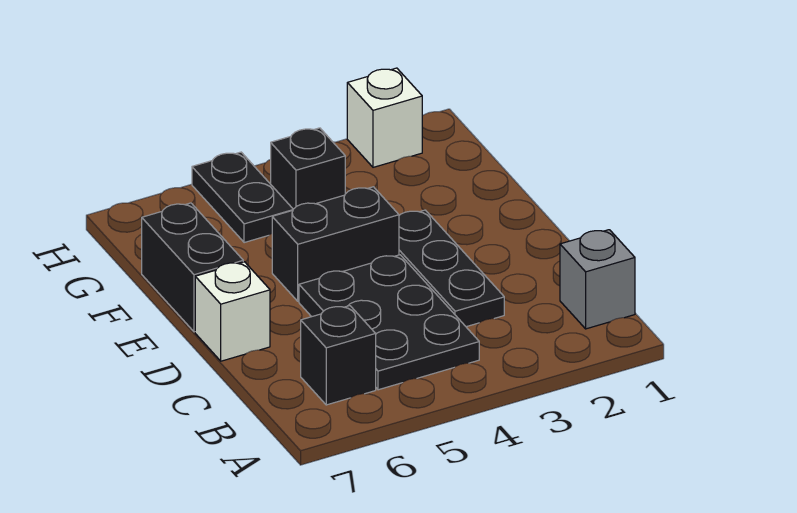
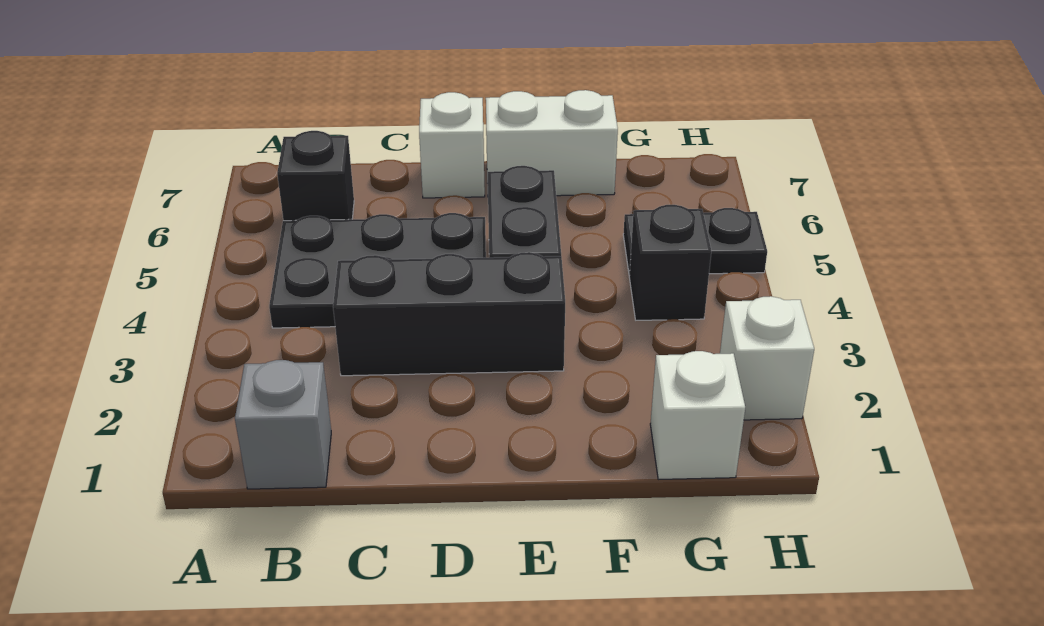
black plate C3:E3 level 1 -> black brick C3:E3 level 1
black brick E7:F7 level 1 -> white brick E7:F7 level 1
none -> white brick G1 level 1

